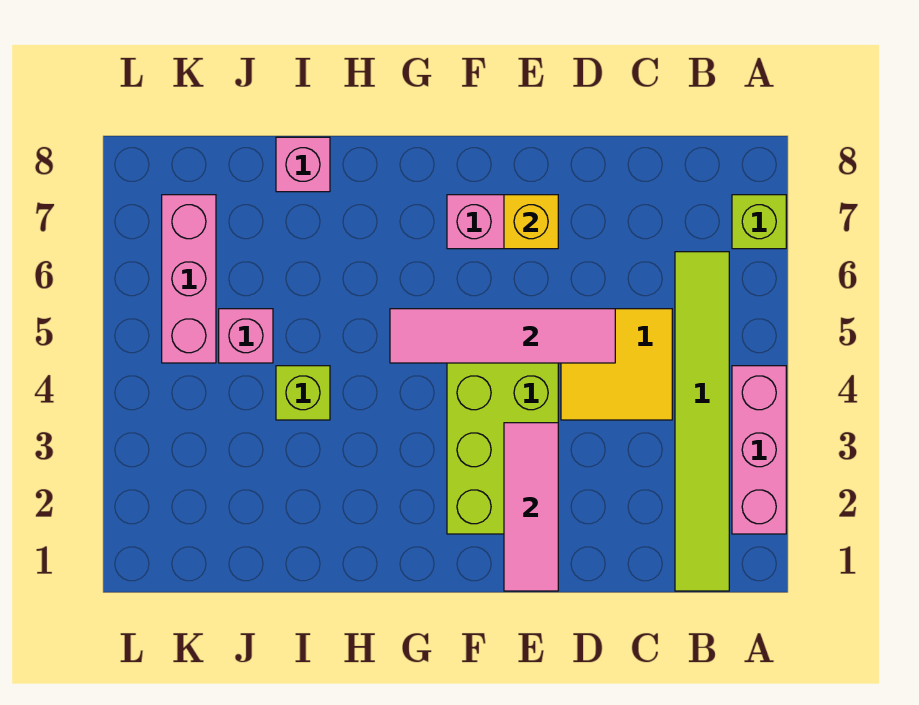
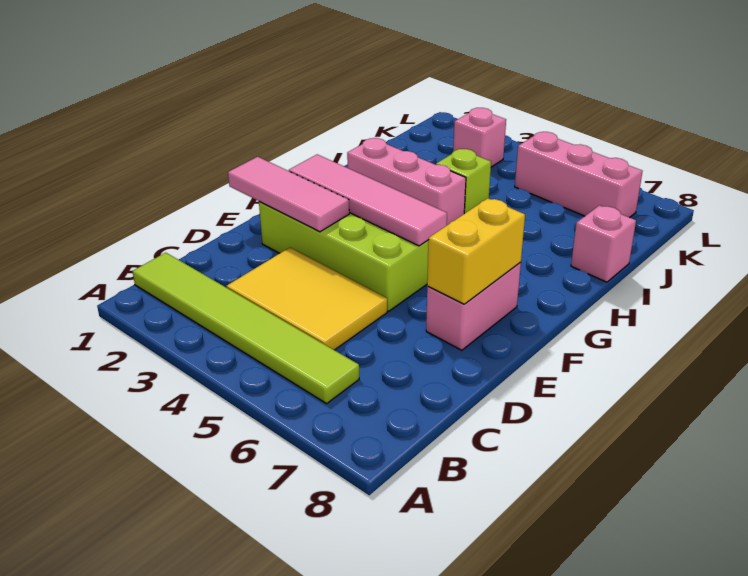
pink brick A2:A4 level 1 -> pink brick H2:H4 level 1
lime brick A7 level 1 -> none
yellow tile C4:D5 level 1 -> yellow tile C3:D5 level 1
pink tile D5:G5 level 2 -> pink tile F2:F5 level 2
yellow brick E7 level 2 -> yellow brick E7:F7 level 2
pink brick J5 level 1 -> pink brick K3 level 1

